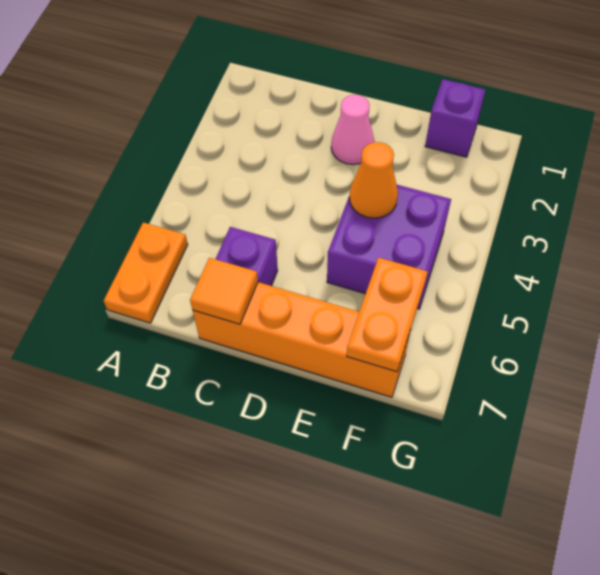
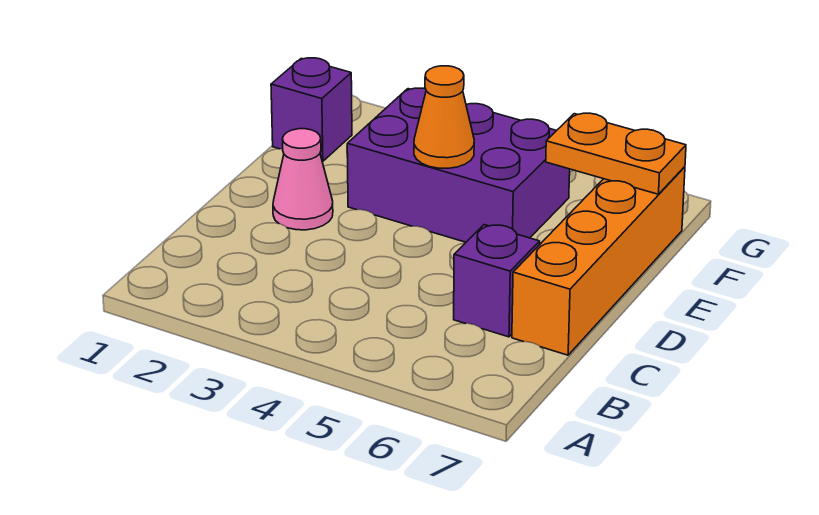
orange plate A6:A7 level 1 -> none
orange tile C7 level 2 -> none
purple brick E4:F5 level 1 -> purple brick E3:F5 level 1

